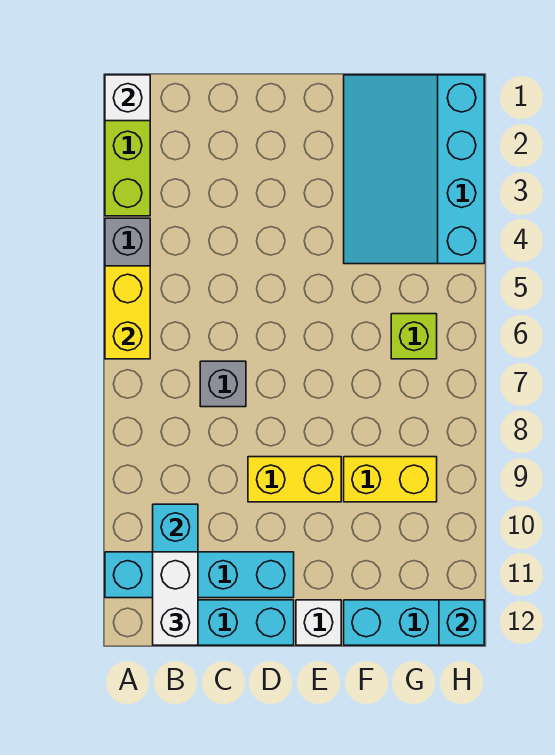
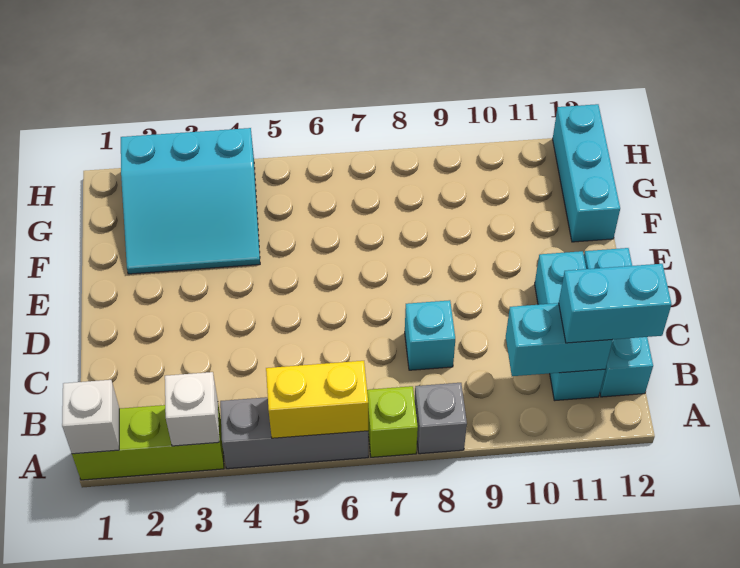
cyan brick A11:D11 level 1 -> cyan brick B11:D11 level 1
white brick B11:B12 level 3 -> cyan brick B11:B12 level 3
grey brick C7 level 1 -> grey brick A8 level 1
yellow brick D9:E9 level 1 -> none
white brick E12 level 1 -> white brick A3 level 2
cyan slope F1:H4 level 1 top H -> cyan slope F2:H4 level 1 top H
yellow brick F9:G9 level 1 -> none
lime brick G6 level 1 -> lime brick A7 level 1
cyan brick H12 level 2 -> cyan brick C8 level 1

